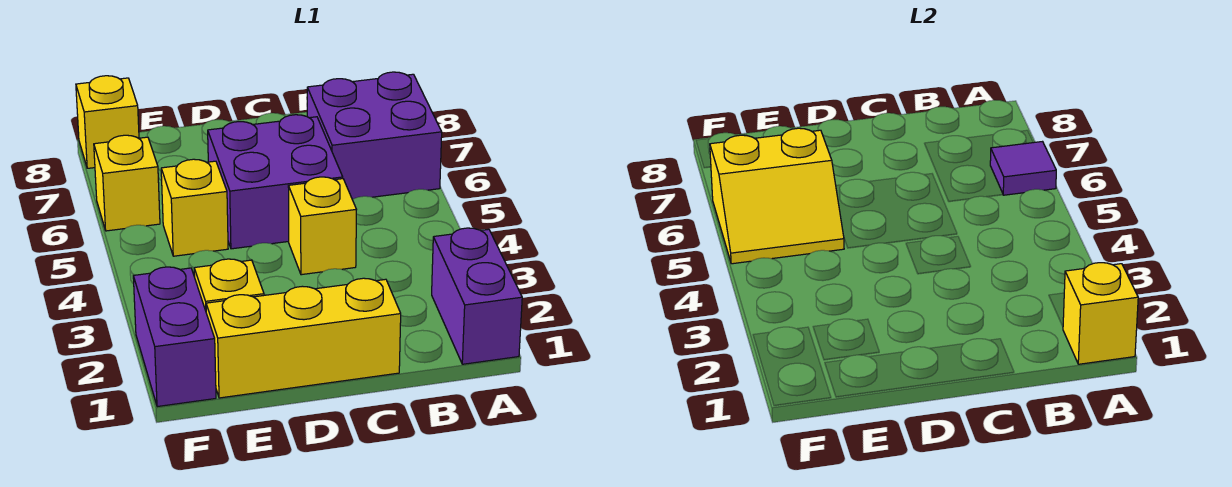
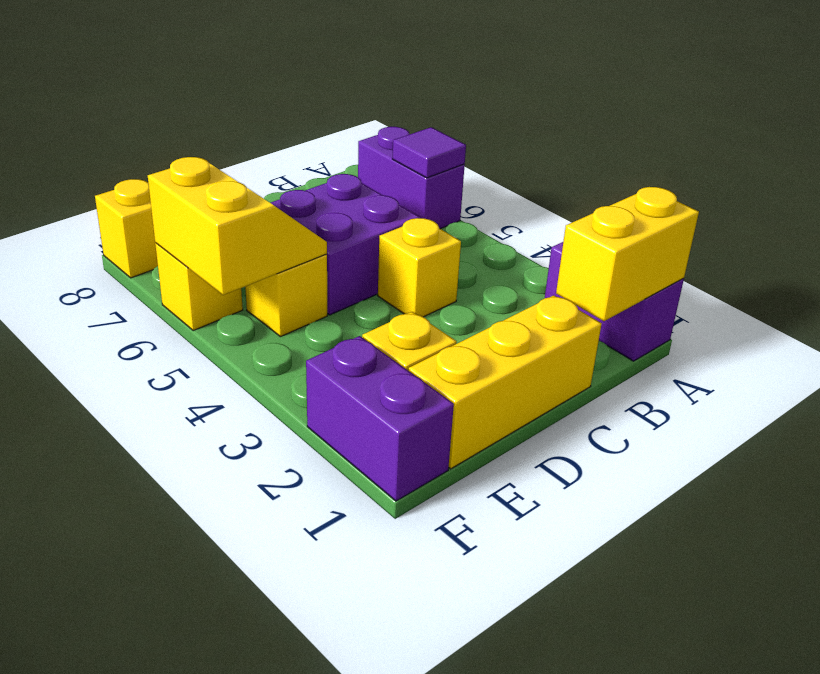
yellow brick A1 level 2 -> yellow brick A1:B1 level 2
purple brick A6:B7 level 1 -> purple brick A6:A7 level 1
yellow slope E5:F6 level 2 top 6 -> yellow slope E5:F6 level 2 top F

